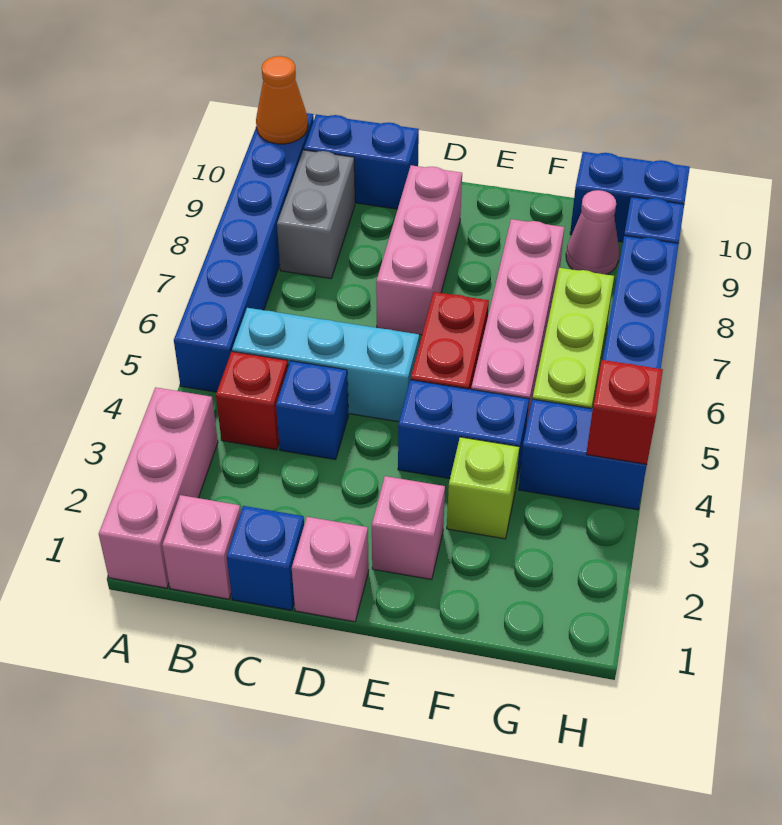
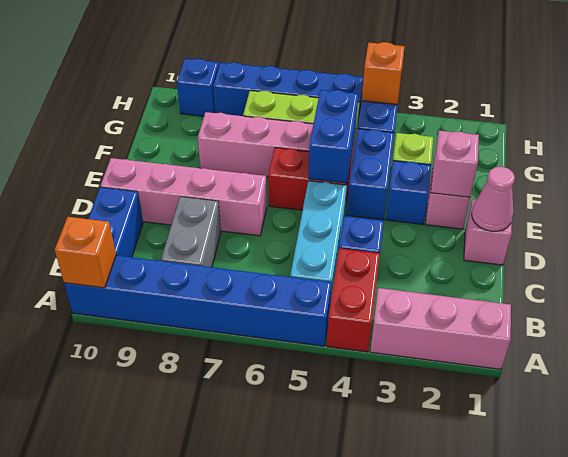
orange cone A10 level 2 -> orange brick A10 level 2
pink brick B1 level 1 -> pink brick E2 level 2
red brick B4 level 1 -> red brick A4:B4 level 1
grey brick B8:B9 level 1 -> grey brick B8:C8 level 1
blue brick C1 level 1 -> blue brick E3 level 1
pink brick D7:D9 level 1 -> pink brick D7:D10 level 1
pink cone G9 level 1 -> pink cone D1 level 2
blue brick G10:H10 level 1 -> blue brick E5:F5 level 2
red brick H4 level 2 -> orange brick H4 level 2

